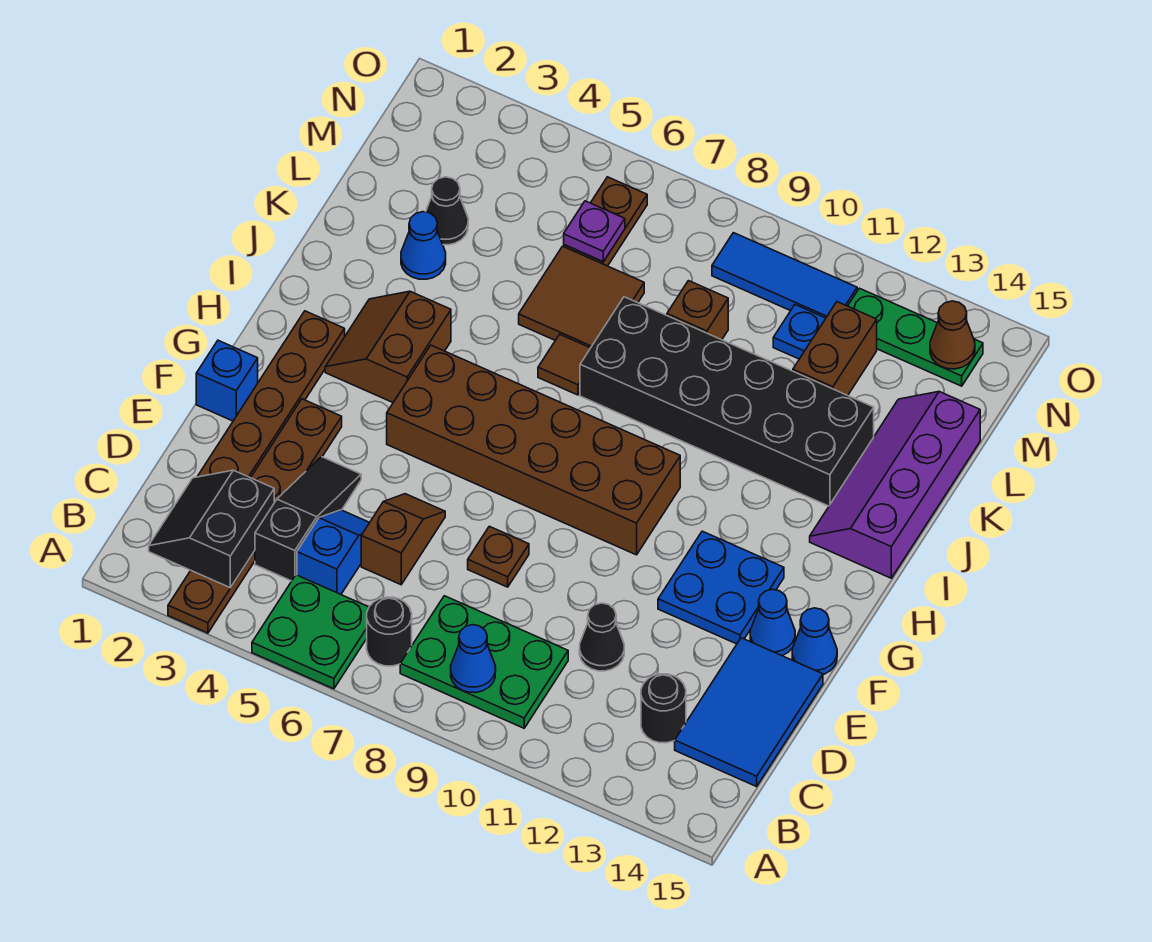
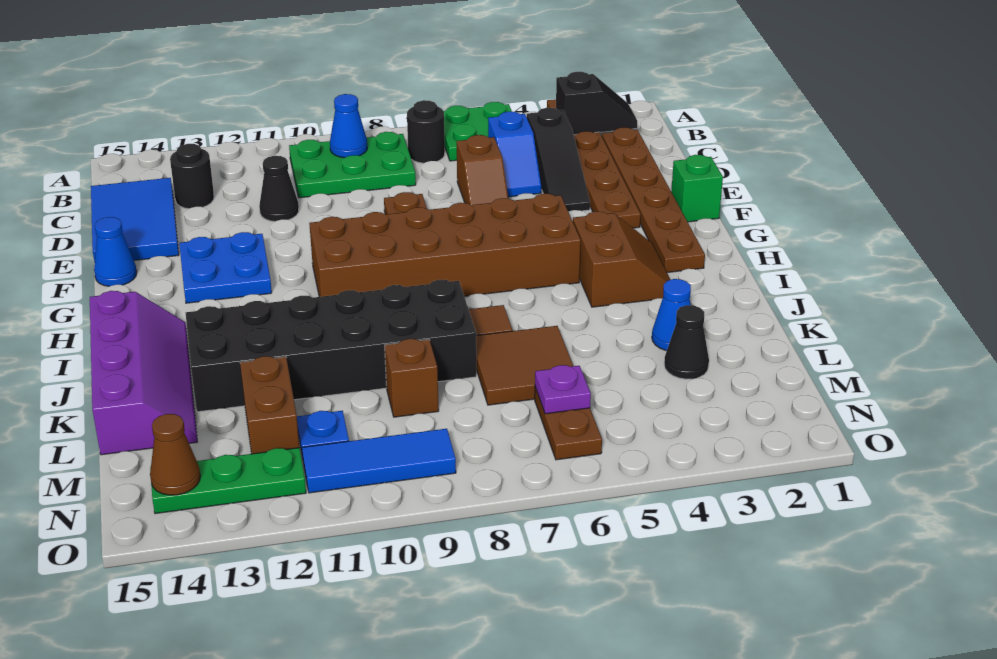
black slope B2:C3 level 2 top 3 -> black slope B2:B3 level 2 top 3
blue brick F1 level 1 -> green brick F1 level 1
blue cone F14 level 1 -> none

